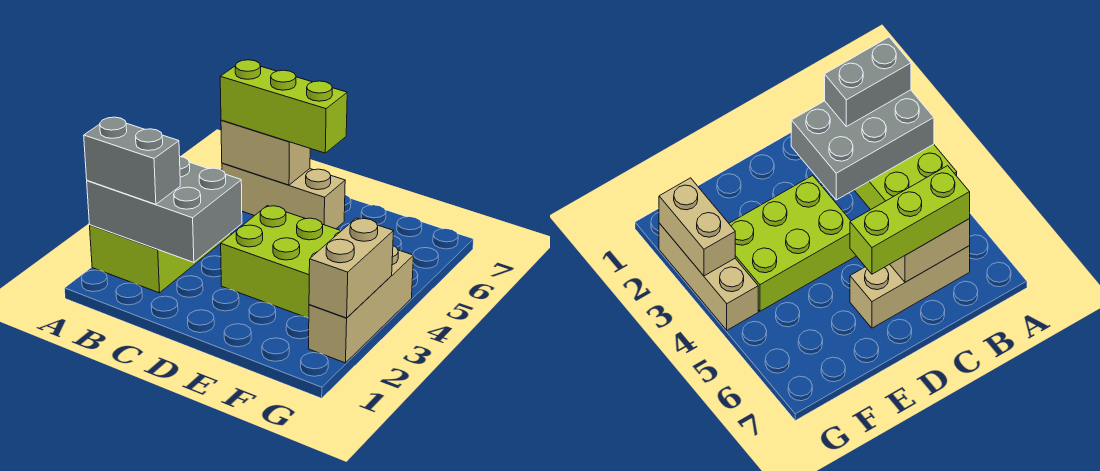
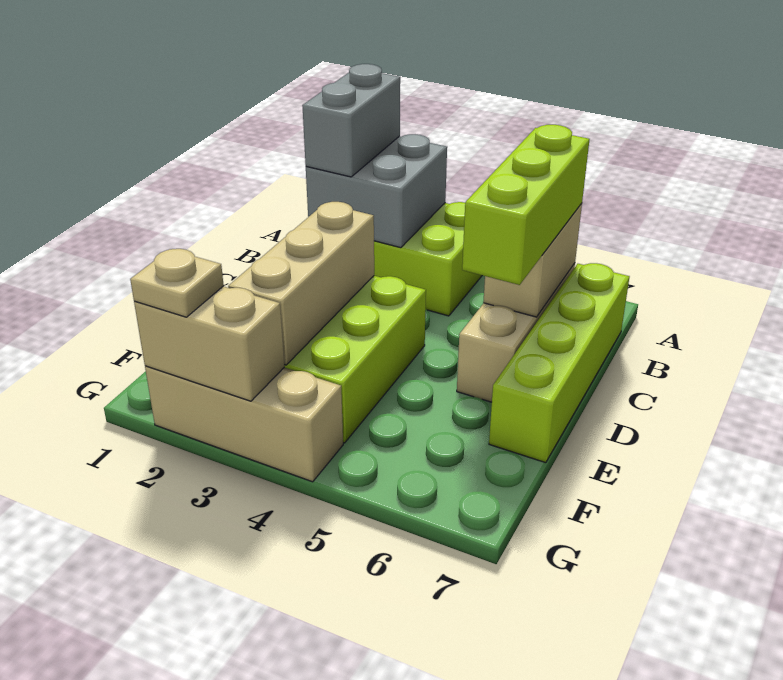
grey brick A2:C3 level 2 -> grey brick A2:B3 level 2
none -> lime brick B7:E7 level 1
none -> tan brick D3:F3 level 2
none -> tan plate G2 level 3

